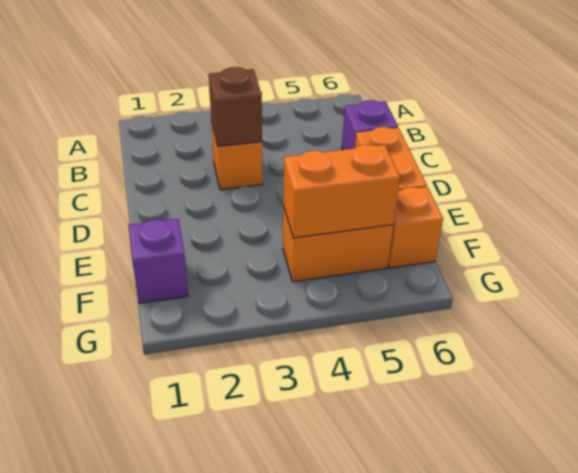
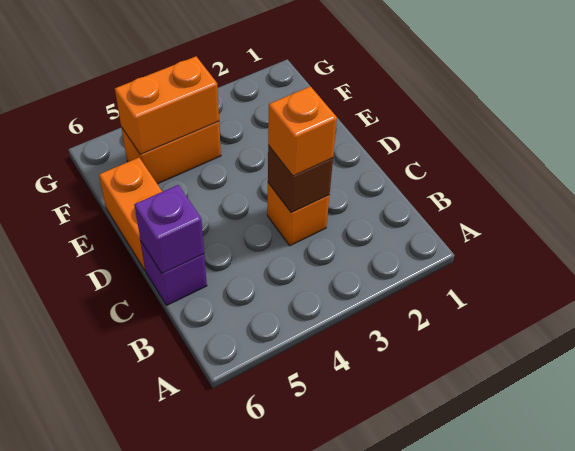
purple brick F1 level 1 -> purple brick C6 level 2
orange brick F6 level 1 -> orange brick C3 level 3

